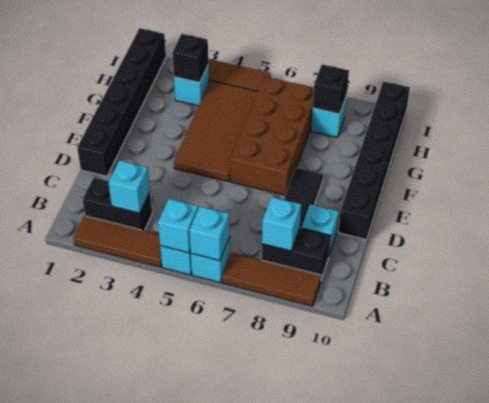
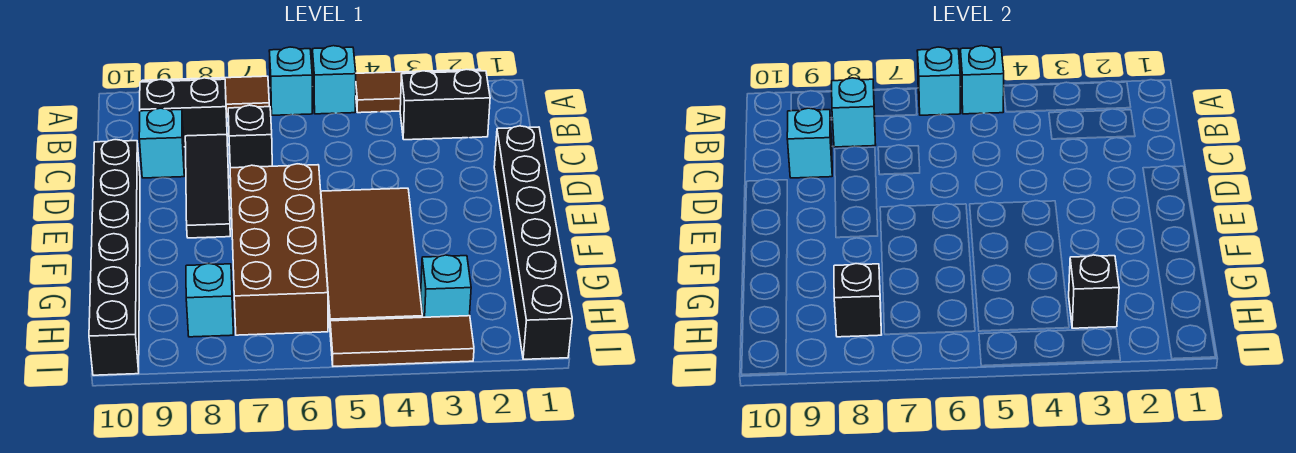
cyan brick B3 level 2 -> cyan brick C9 level 2
none -> black brick C7 level 1

